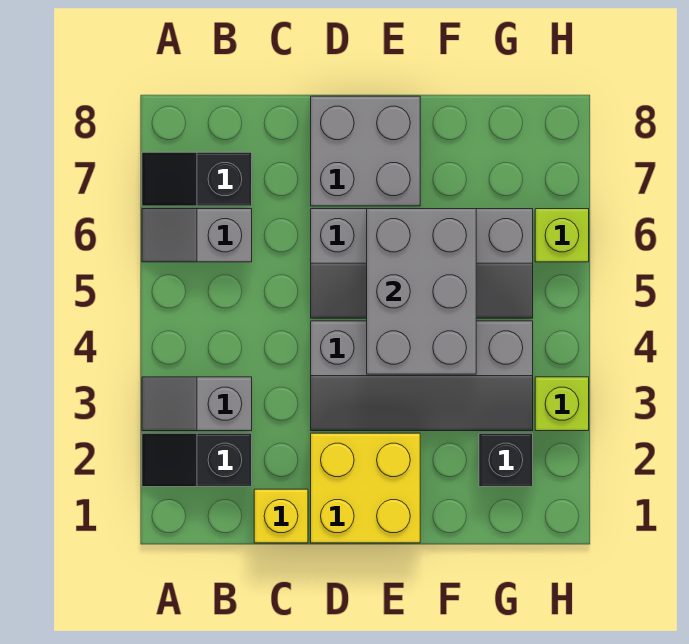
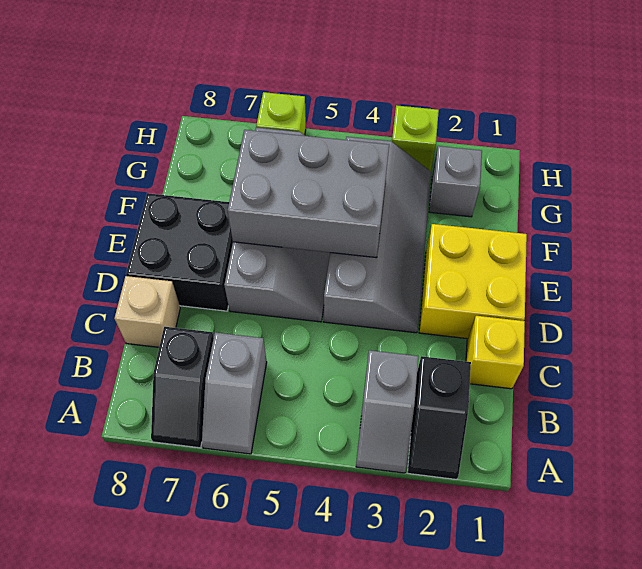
none -> tan brick C8 level 1
grey brick D7:E8 level 1 -> black brick D7:E8 level 1
black brick G2 level 1 -> grey brick G2 level 1

